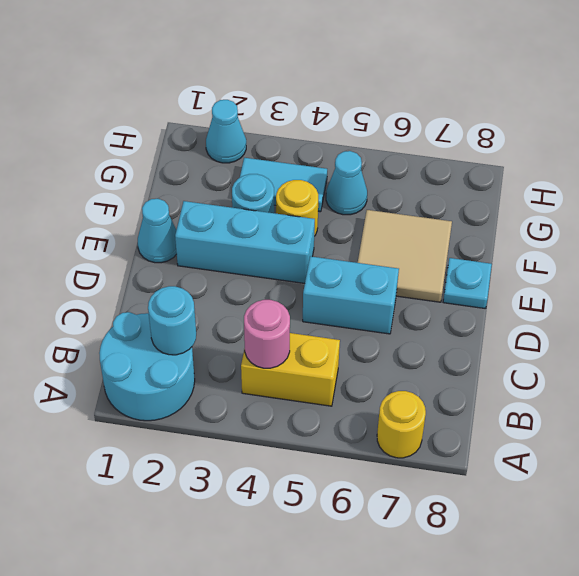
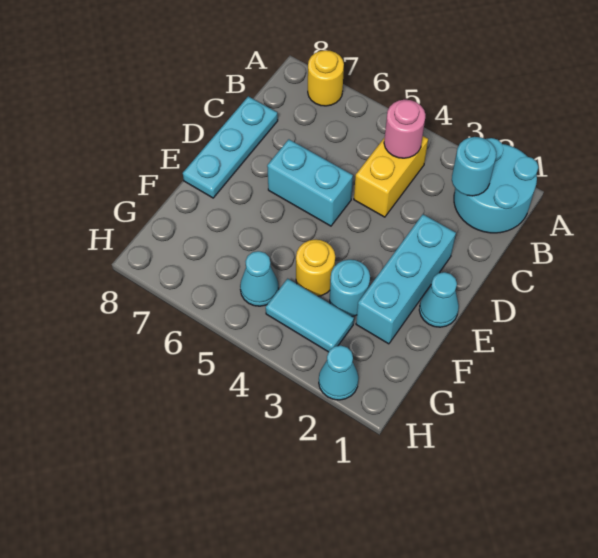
yellow brick B4:B5 level 1 -> yellow brick B4:C4 level 1
cyan brick E2:E4 level 1 -> cyan brick D2:F2 level 1
tan tile E6:F7 level 1 -> none
cyan plate E8 level 1 -> cyan plate C8:E8 level 1

